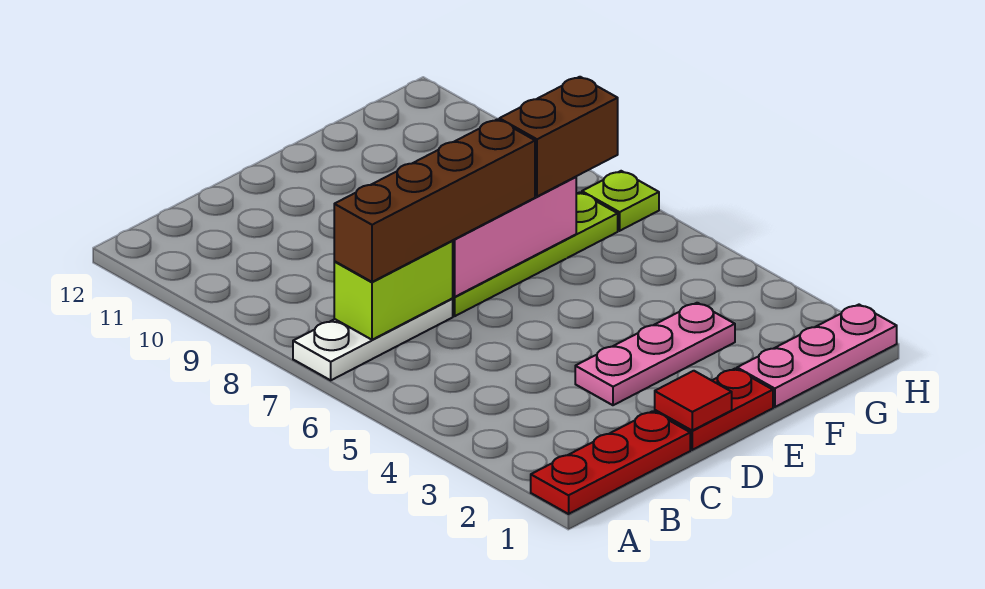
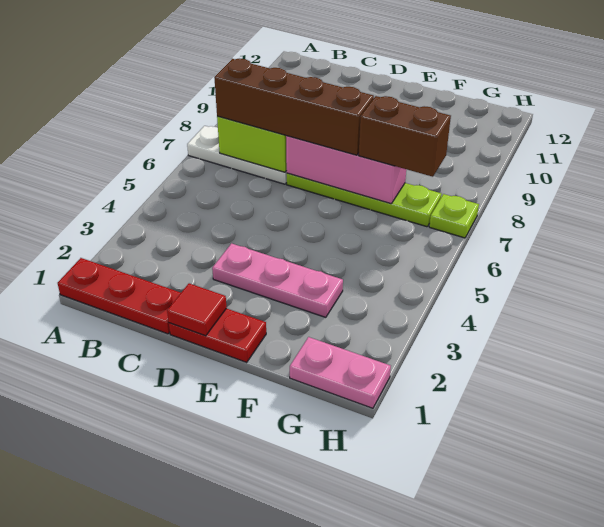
pink plate F1:H1 level 1 -> pink plate G1:H1 level 1

